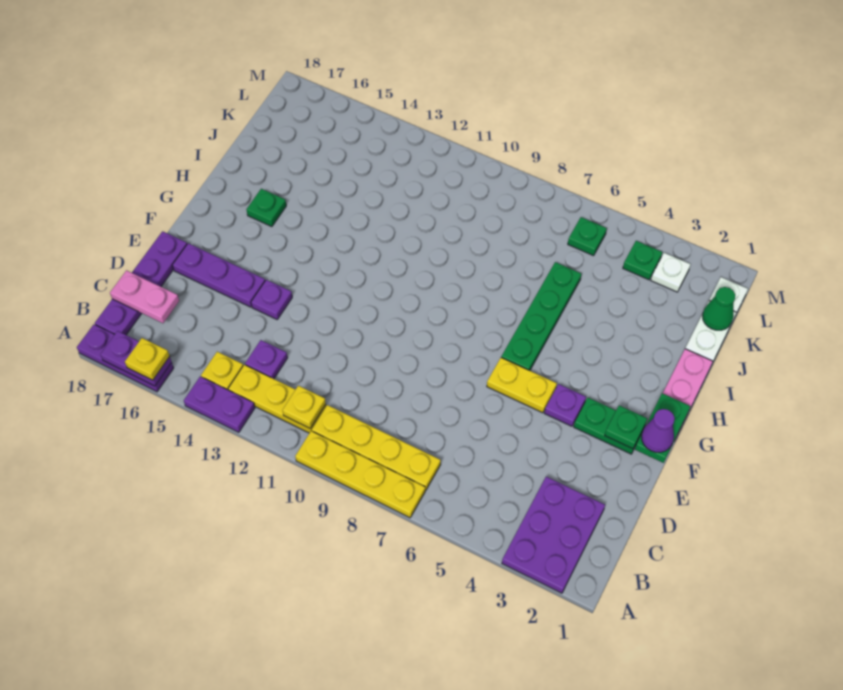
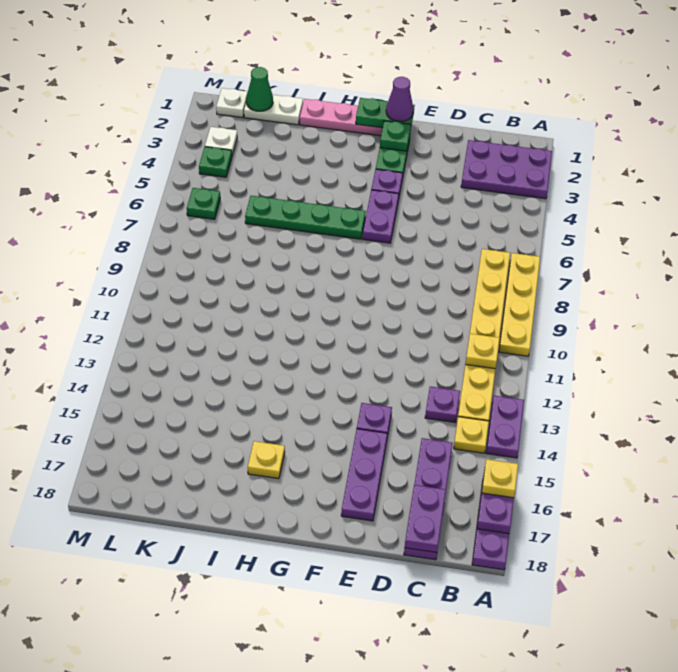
purple plate B18:E18 level 1 -> purple plate C15:C18 level 1
pink plate C17:C18 level 2 -> purple plate C17:C18 level 2
yellow plate F5:F6 level 1 -> purple plate F5:F6 level 1
green plate H16 level 1 -> yellow plate H16 level 1

